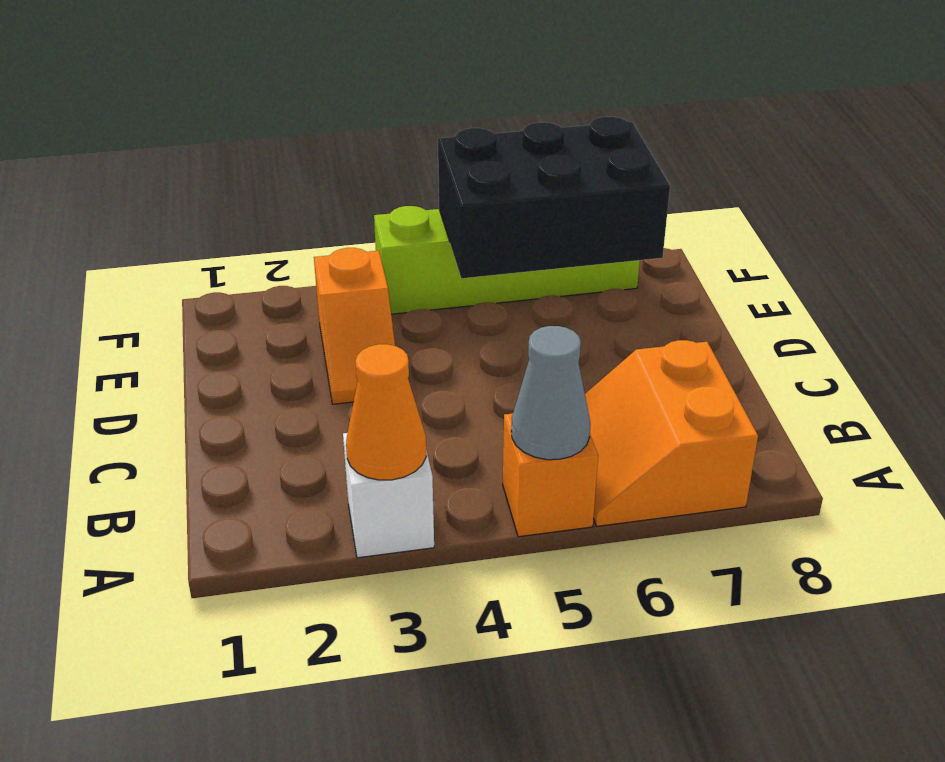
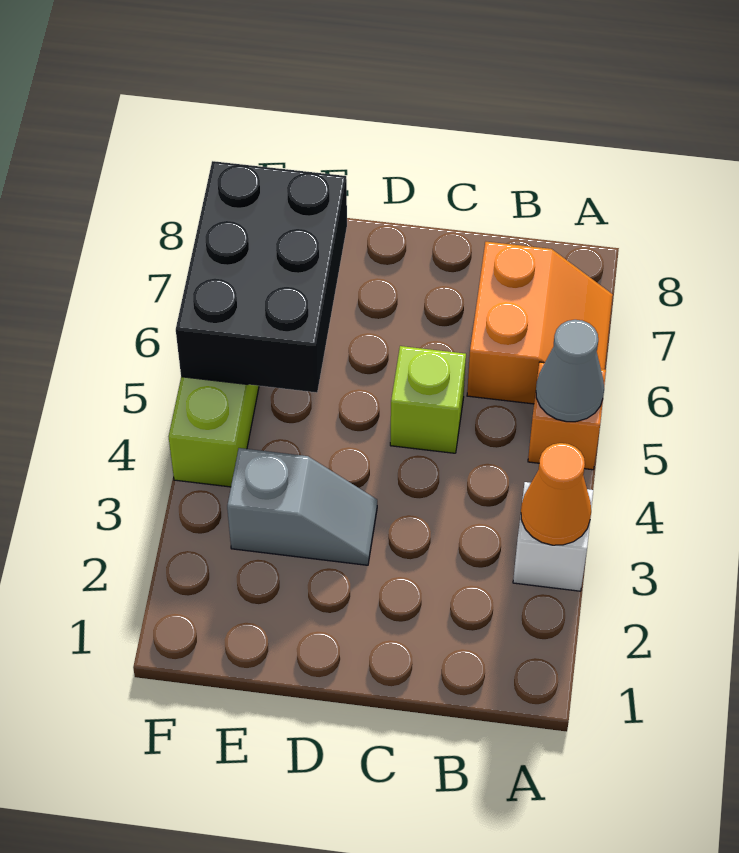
orange slope A6:B7 level 1 top 7 -> orange slope A6:B7 level 1 top B
none -> lime brick C5 level 1
orange slope D3:E3 level 1 top E -> grey slope D3:E3 level 1 top E

